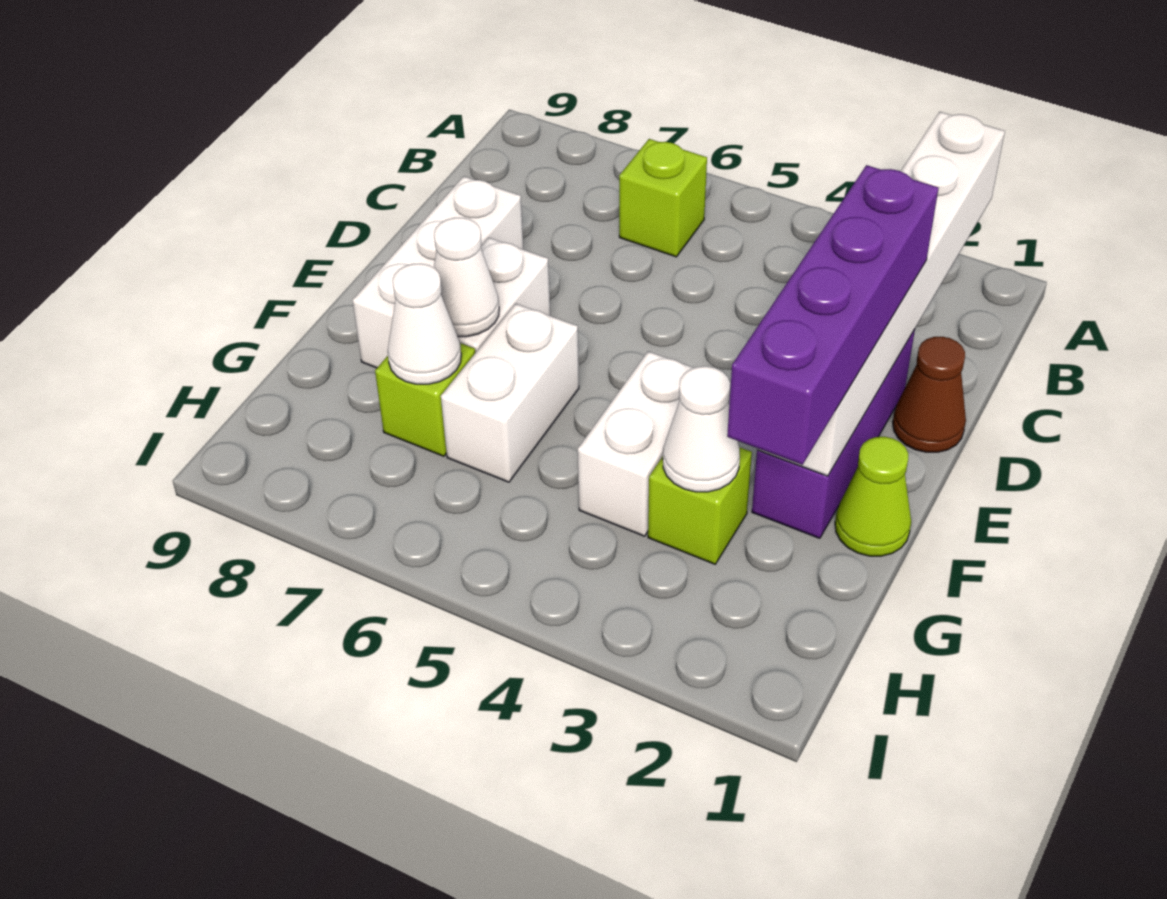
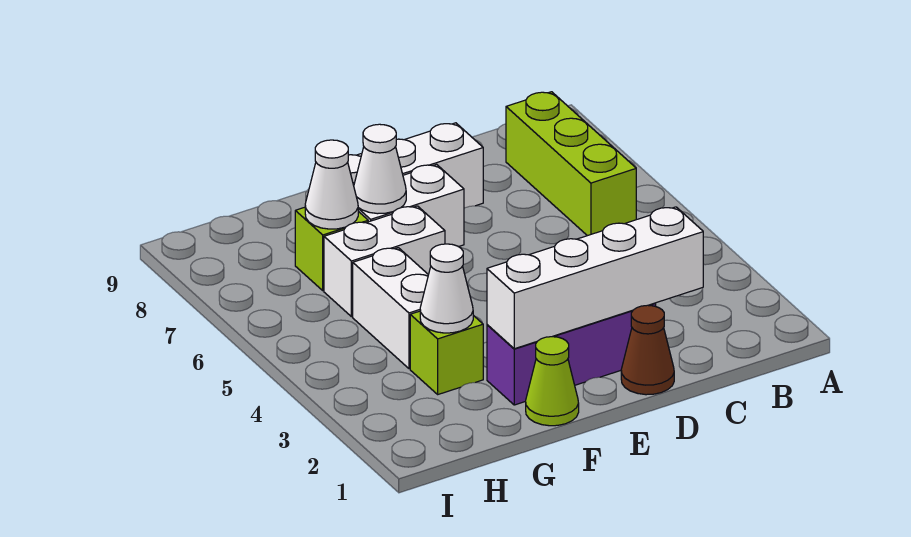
white brick A2:F2 level 2 -> white brick C2:F2 level 2
lime brick B6 level 1 -> lime brick B6:B8 level 1
purple brick D2:G2 level 3 -> none
white brick F4:G4 level 1 -> white brick G4:G5 level 1

